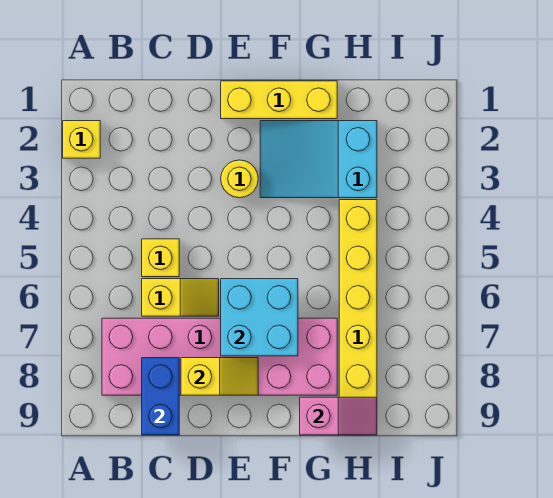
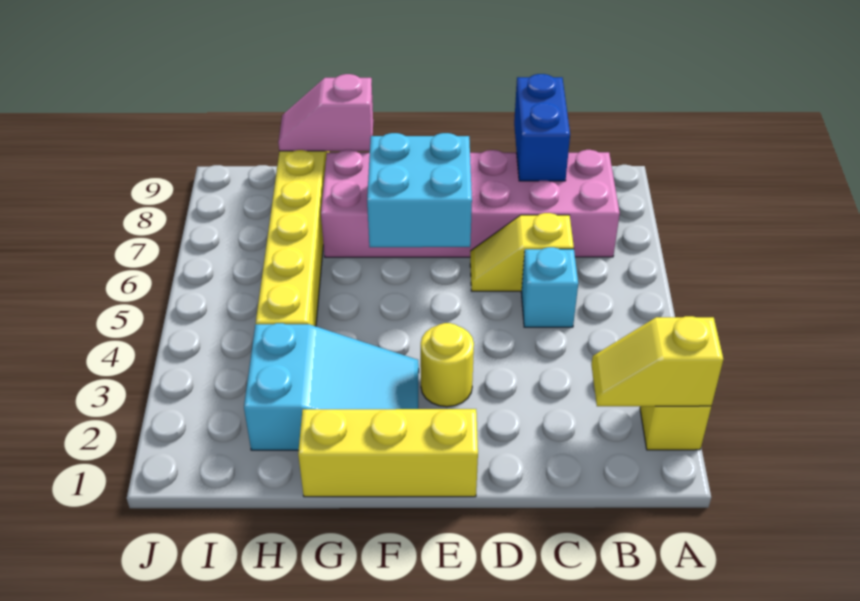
yellow brick C5 level 1 -> cyan brick C5 level 1
yellow slope D8:E8 level 2 top D -> yellow slope A2:B2 level 2 top A

